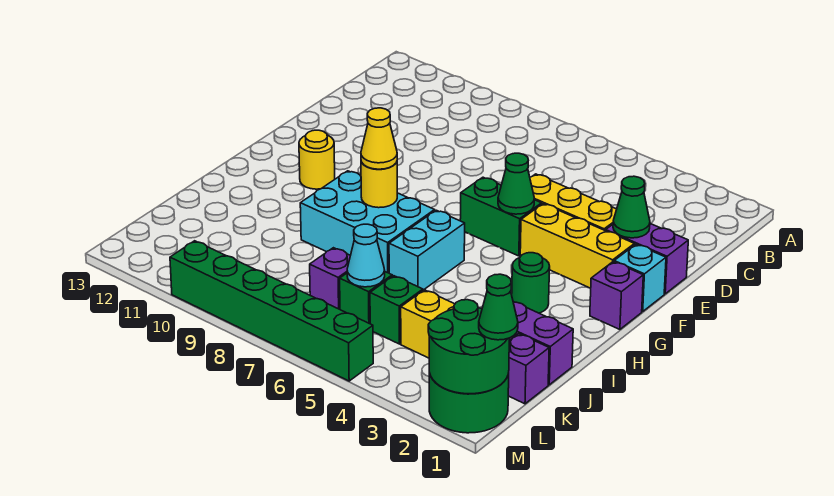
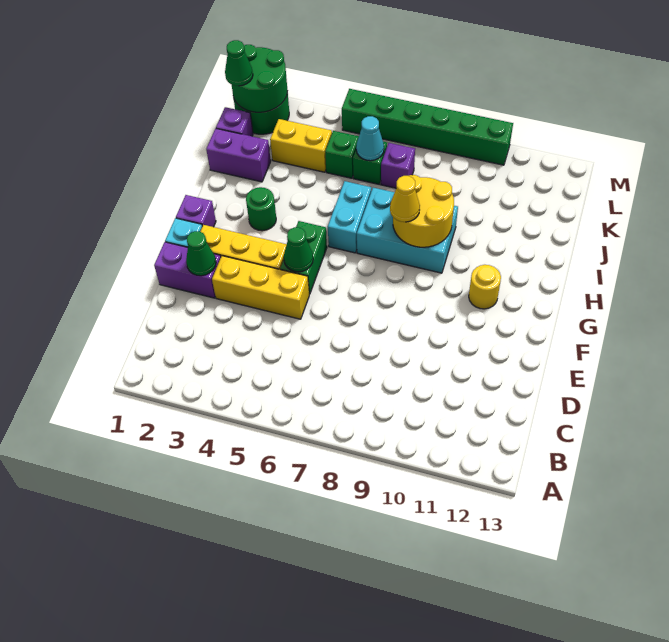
green brick F5:F6 level 1 -> green brick F5:G5 level 1
yellow round brick H8 level 2 -> yellow round brick H8:I9 level 2

